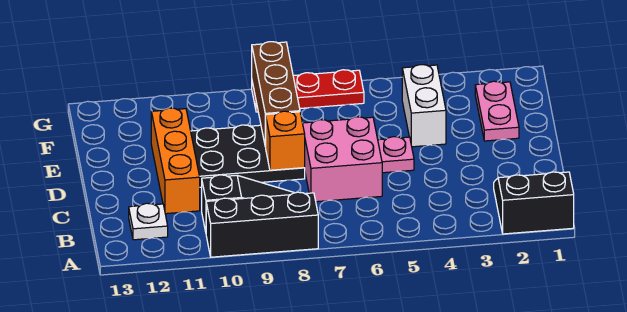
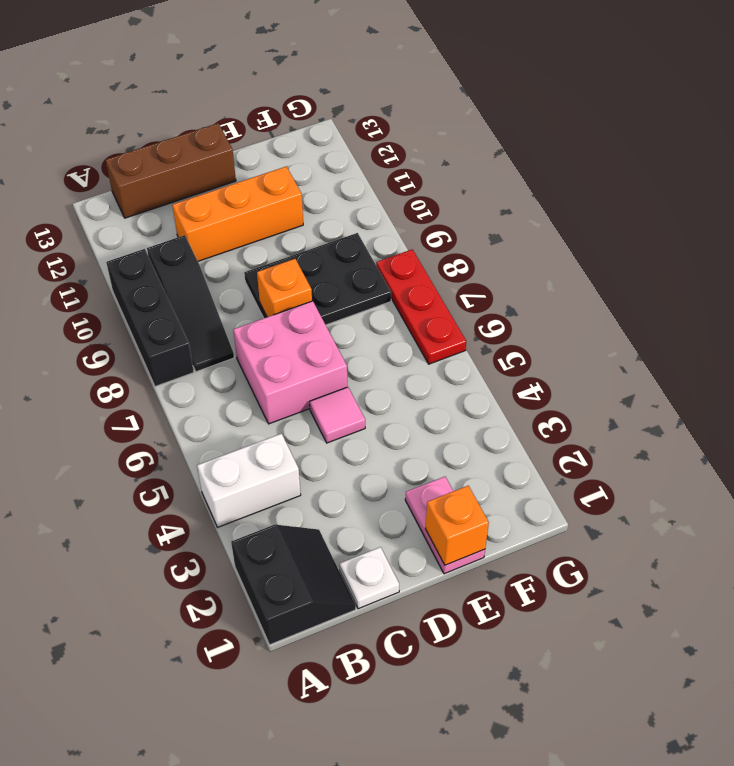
white plate B12 level 1 -> white plate C1 level 1
pink plate D5 level 1 -> pink tile D5 level 1
black plate D8:E10 level 1 -> black plate D8:F9 level 1
none -> orange brick E1 level 2
pink plate E2:F2 level 1 -> pink plate E1:E2 level 1
white brick E4:F4 level 1 -> white brick A4:B4 level 1
brown brick E8:G8 level 2 -> brown brick B13:D13 level 1

